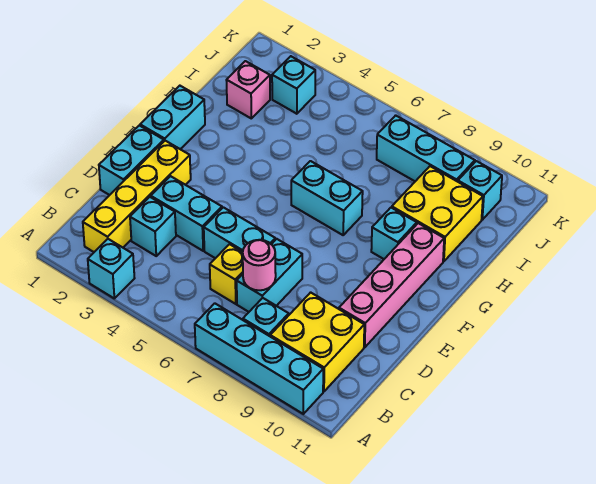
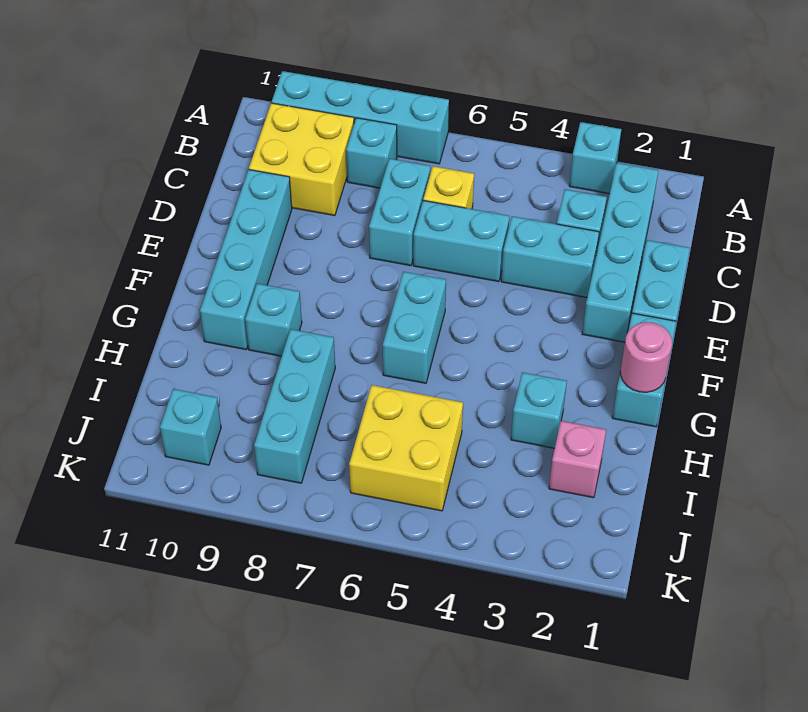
yellow brick B2:E2 level 1 -> cyan brick B2:E2 level 1
pink round brick C7 level 2 -> pink round brick G1 level 2
pink brick D10:G10 level 1 -> cyan brick D10:G10 level 1
cyan brick G6:G7 level 1 -> cyan brick F6:G6 level 1
yellow brick H9:I10 level 1 -> yellow brick I5:J6 level 1
cyan brick J3 level 1 -> cyan brick H3 level 1
cyan brick J7:J9 level 1 -> cyan brick H8:J8 level 1

